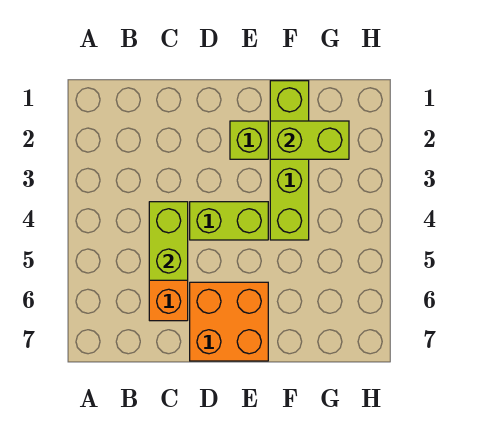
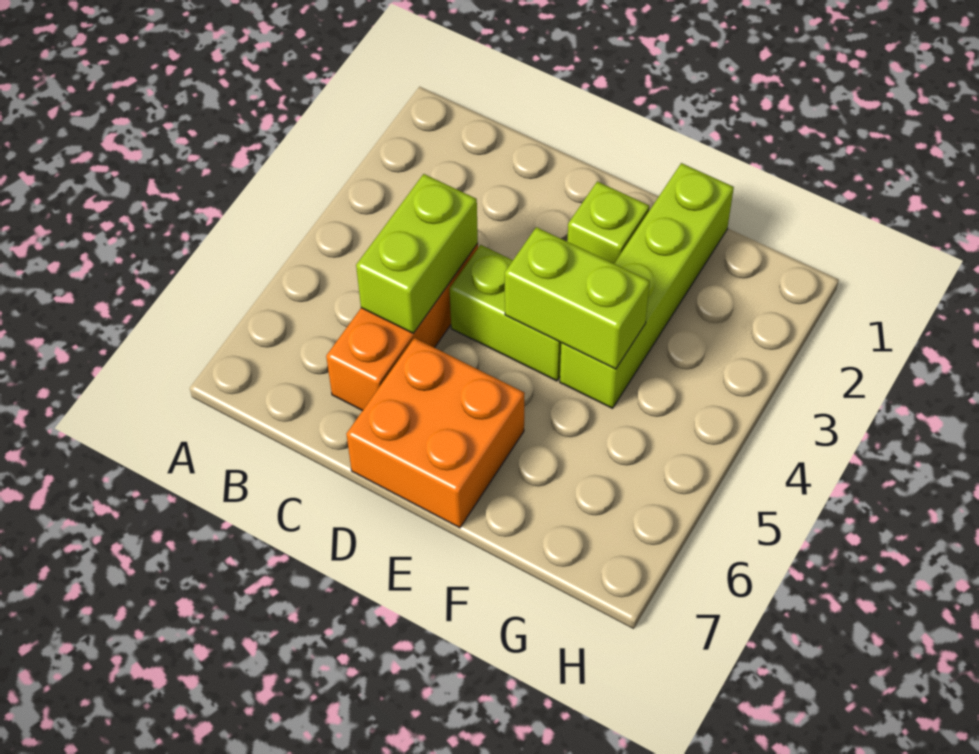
lime brick F2:G2 level 2 -> lime brick E4:F4 level 2

